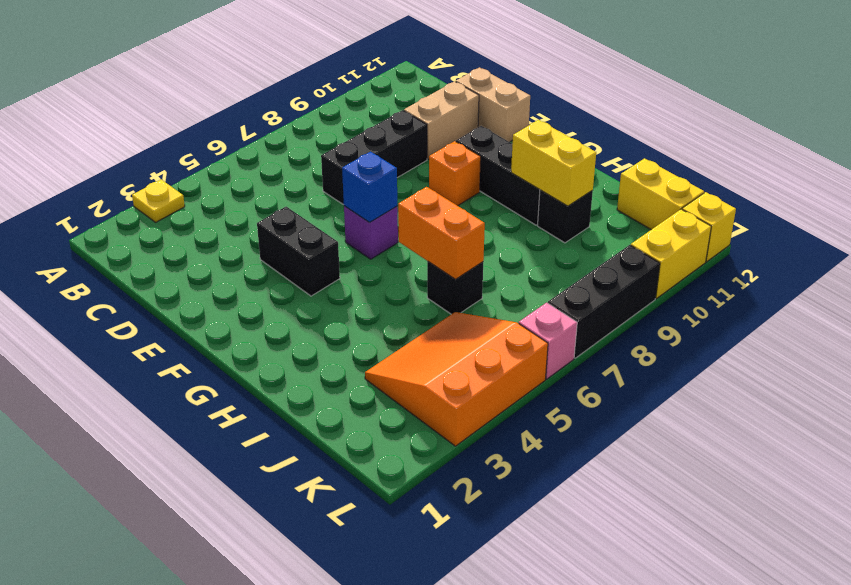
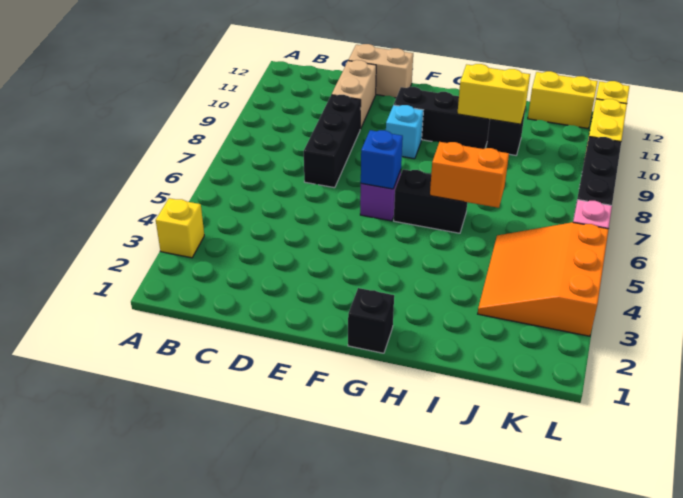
yellow plate A3 level 1 -> yellow brick A3 level 1
black brick E4:F4 level 1 -> black brick G6:H6 level 1
orange brick F9 level 1 -> cyan brick F9 level 1
black brick I6 level 1 -> black brick G1 level 1

